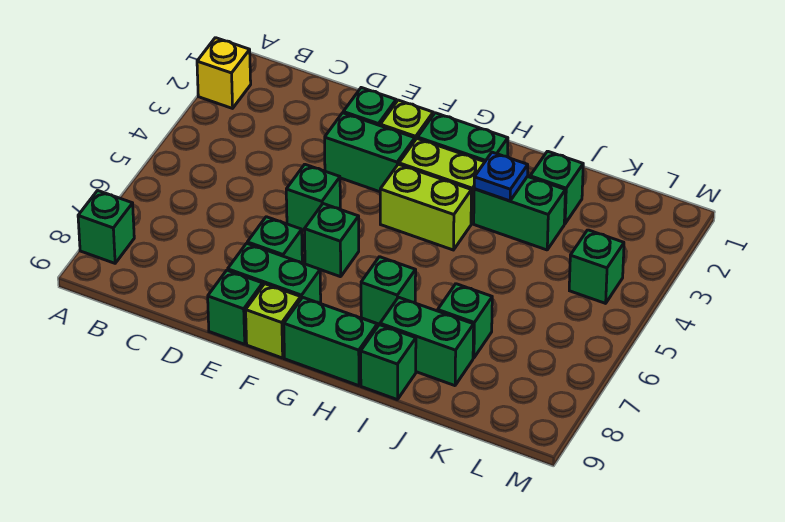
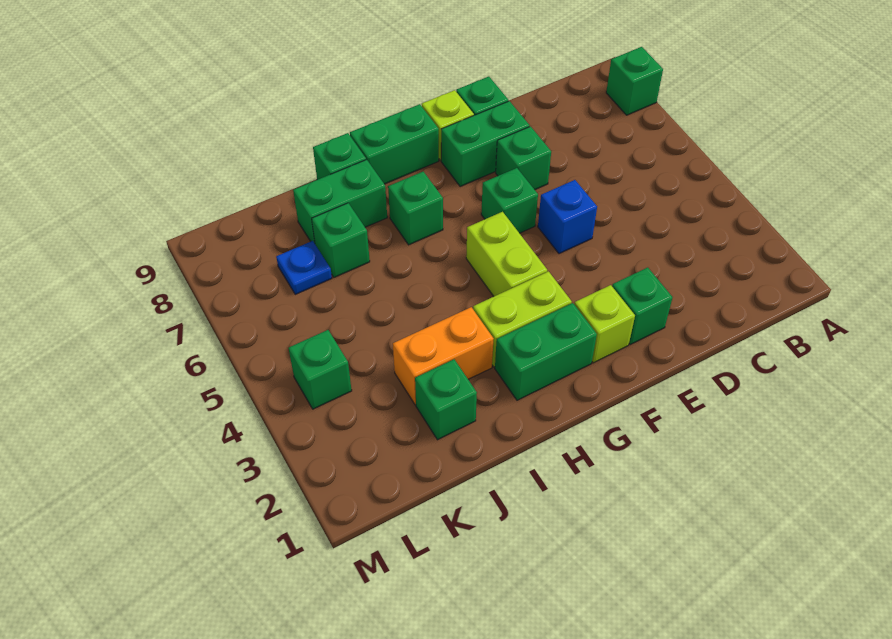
yellow brick A2 level 1 -> none
green brick E3:F3 level 1 -> none
green brick E5 level 1 -> blue brick E5 level 1
lime brick G4:H4 level 1 -> lime brick G4:G5 level 1
green brick I3:J3 level 1 -> orange brick I3:J3 level 1
blue plate I3 level 2 -> blue plate K7 level 1

